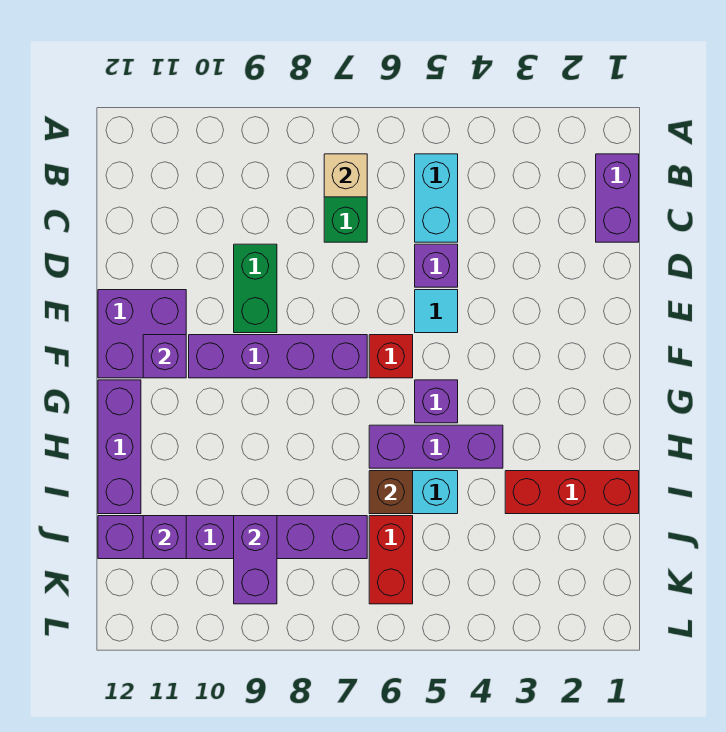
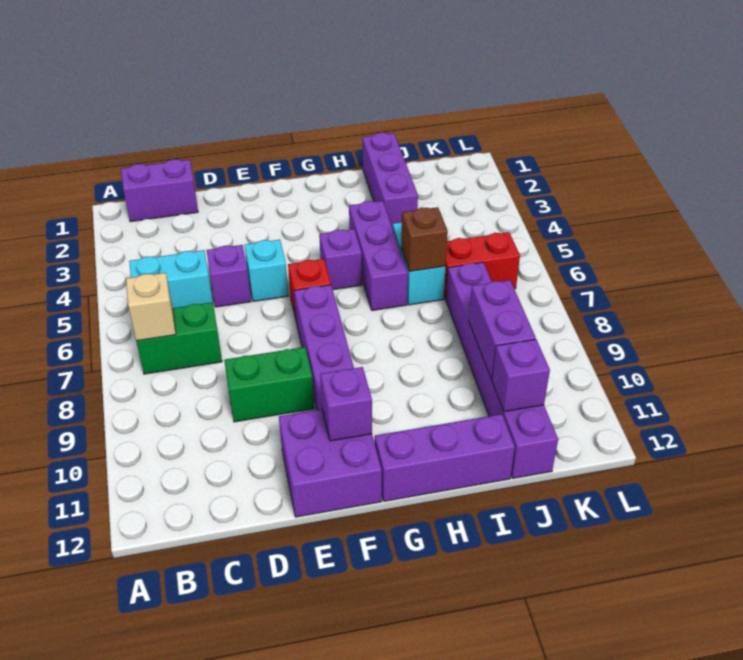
cyan tile E5 level 1 -> cyan brick E5 level 1
red brick I1:I3 level 1 -> purple brick I1:I3 level 1
purple brick J9:K9 level 2 -> purple brick J9:J10 level 2

